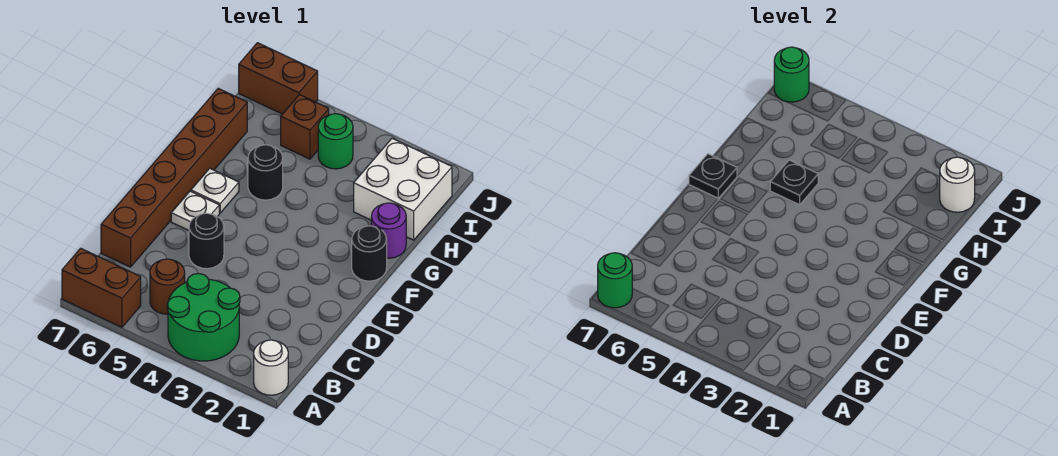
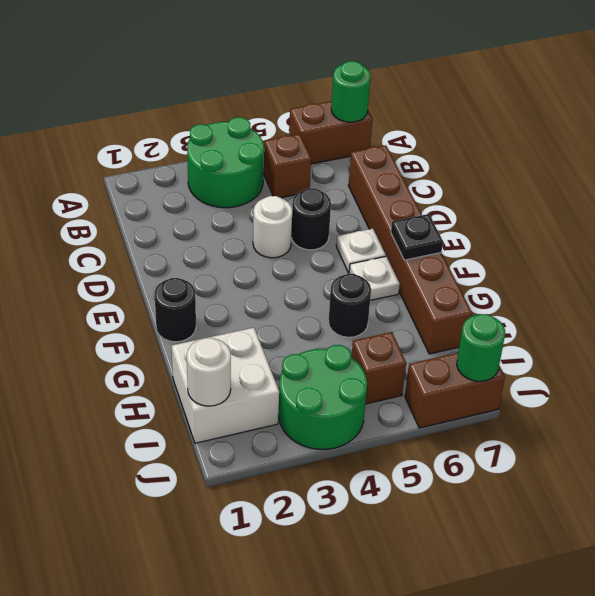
white round brick A1 level 1 -> white round brick D4 level 1
brown round brick B5 level 1 -> brown brick B5 level 1
purple round brick G1 level 1 -> none
black plate G5 level 2 -> none
green round brick I4 level 1 -> green round brick I3:J4 level 1

